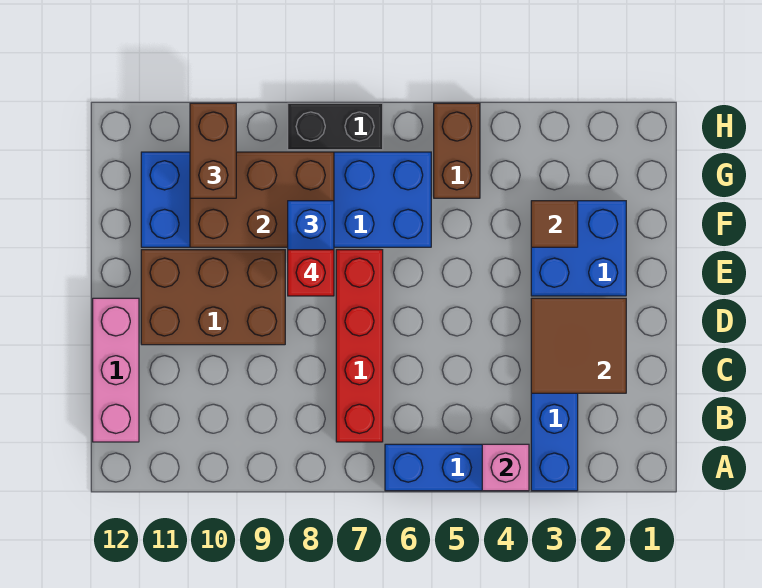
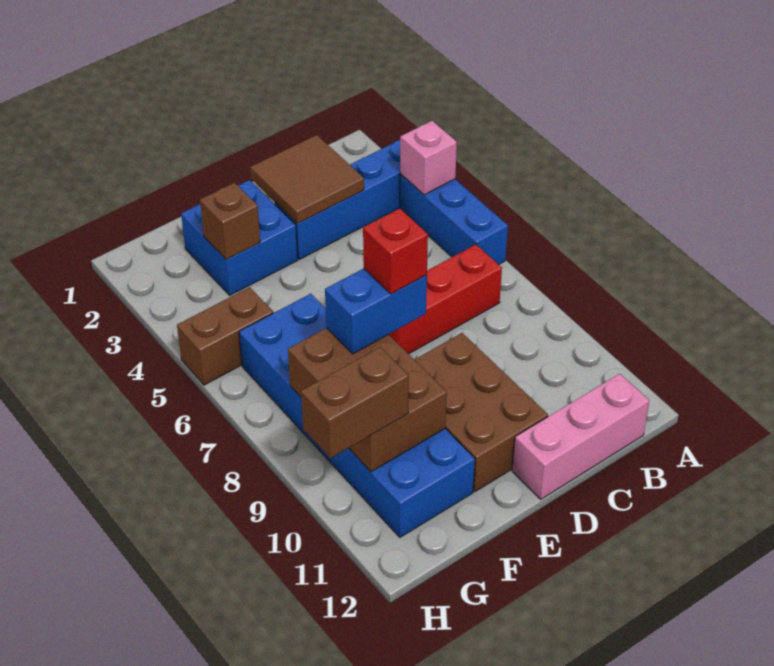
brown tile F3 level 2 -> brown brick F3 level 2
black brick H7:H8 level 1 -> none

